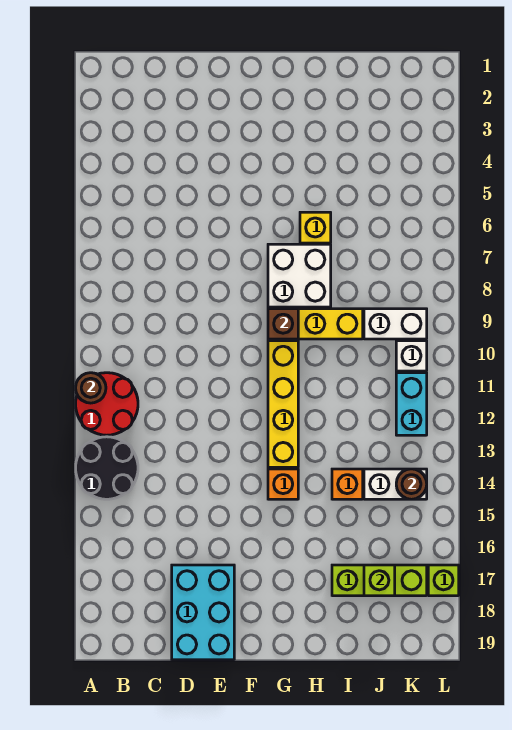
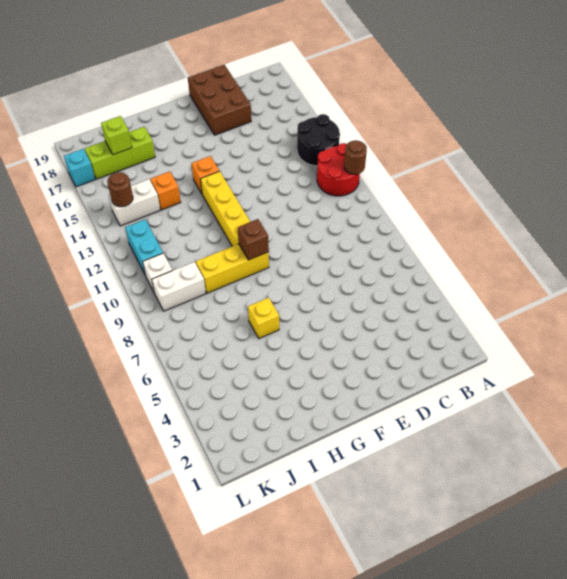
cyan brick D17:E19 level 1 -> brown brick D17:E19 level 1
white brick G7:H8 level 1 -> none
lime brick L17 level 1 -> cyan brick L17 level 1

